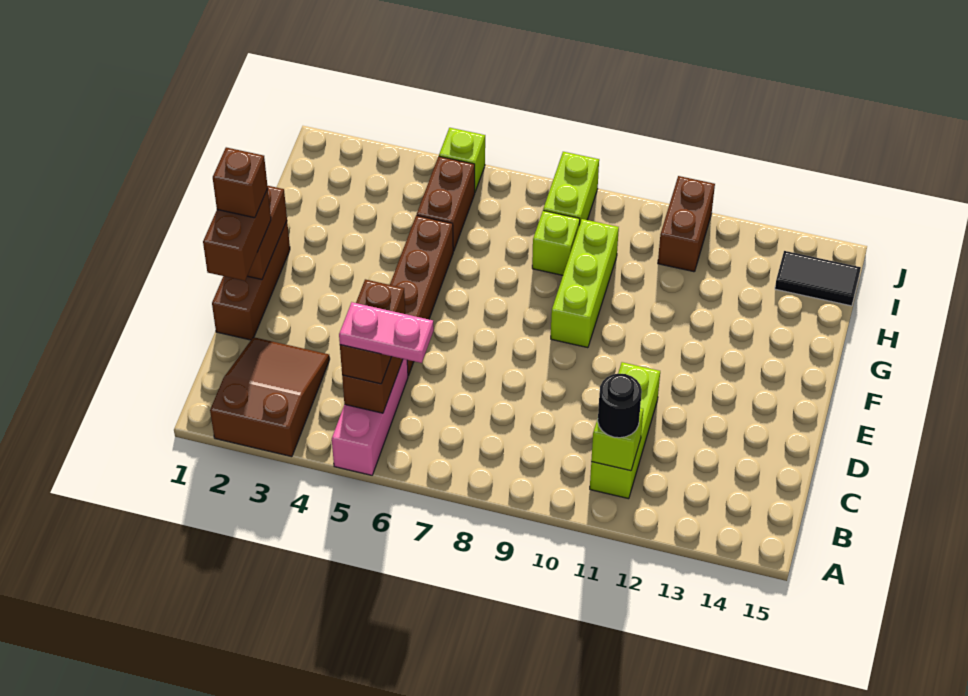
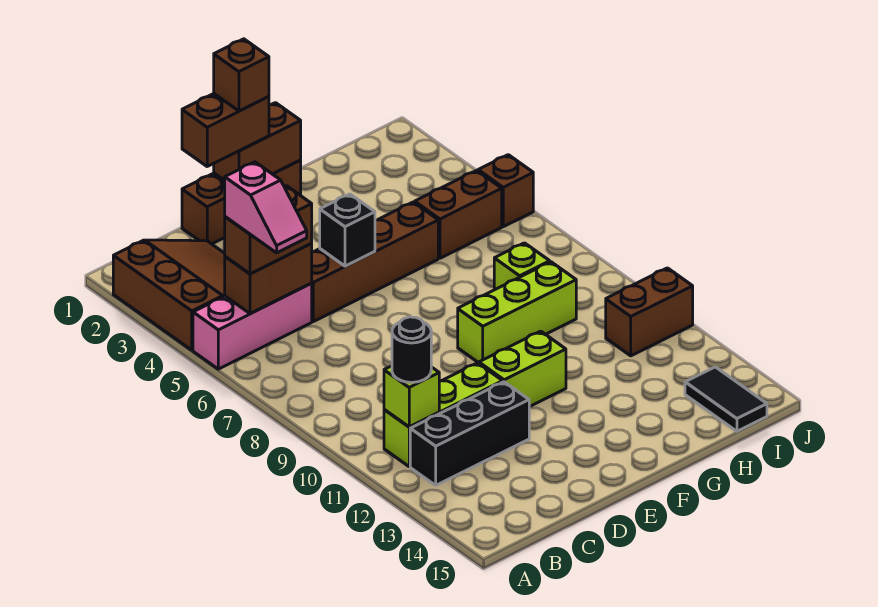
brown slope A2:C3 level 1 top A -> brown slope A2:C4 level 1 top A
pink plate B5:B6 level 4 -> pink slope B5:B6 level 4 top 5
none -> black brick B12:D12 level 1
none -> black brick E5 level 2
lime brick I8:J8 level 1 -> lime brick E11:F11 level 1
lime brick J5 level 1 -> brown brick J5 level 1

